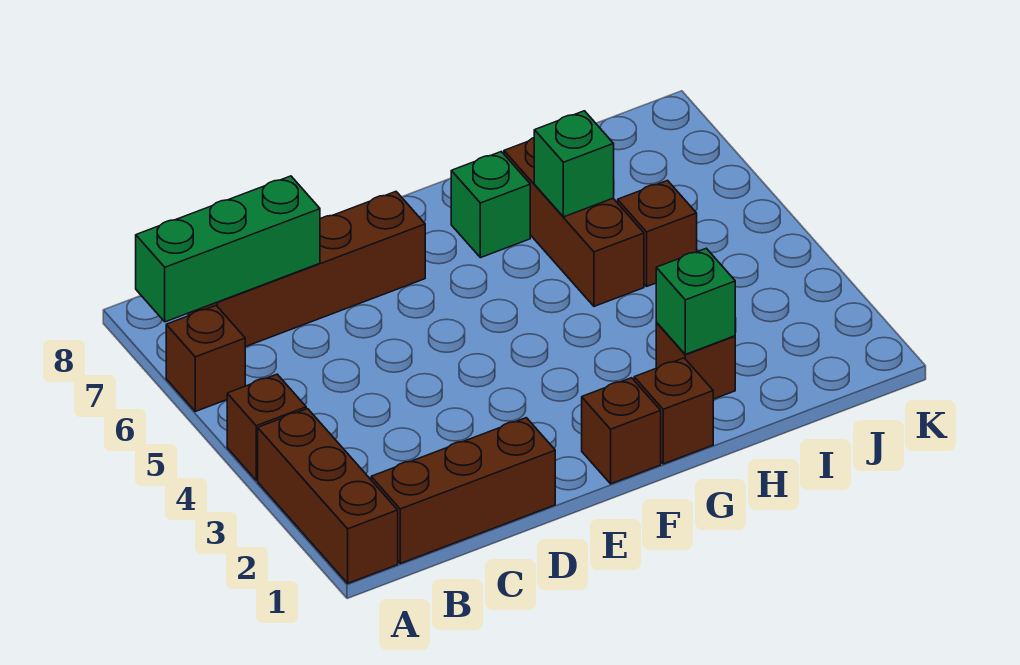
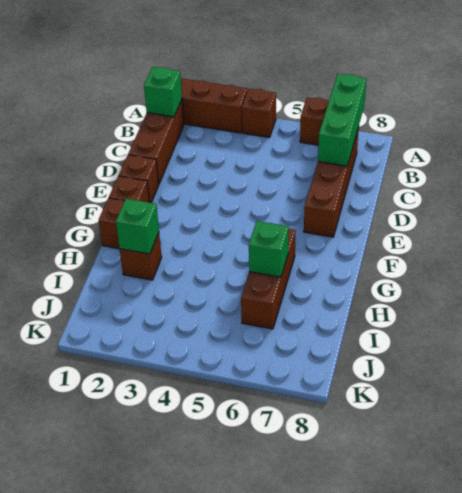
green brick G7 level 1 -> green brick B1 level 2
brown brick H5:H7 level 1 -> brown brick G6:I6 level 1
brown brick I5 level 1 -> brown brick E1 level 1

